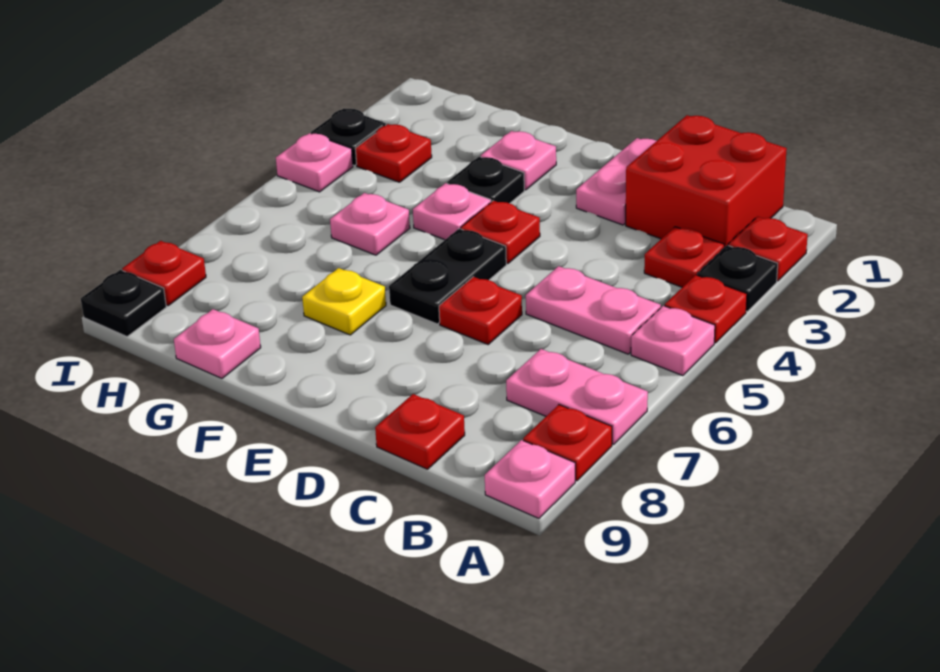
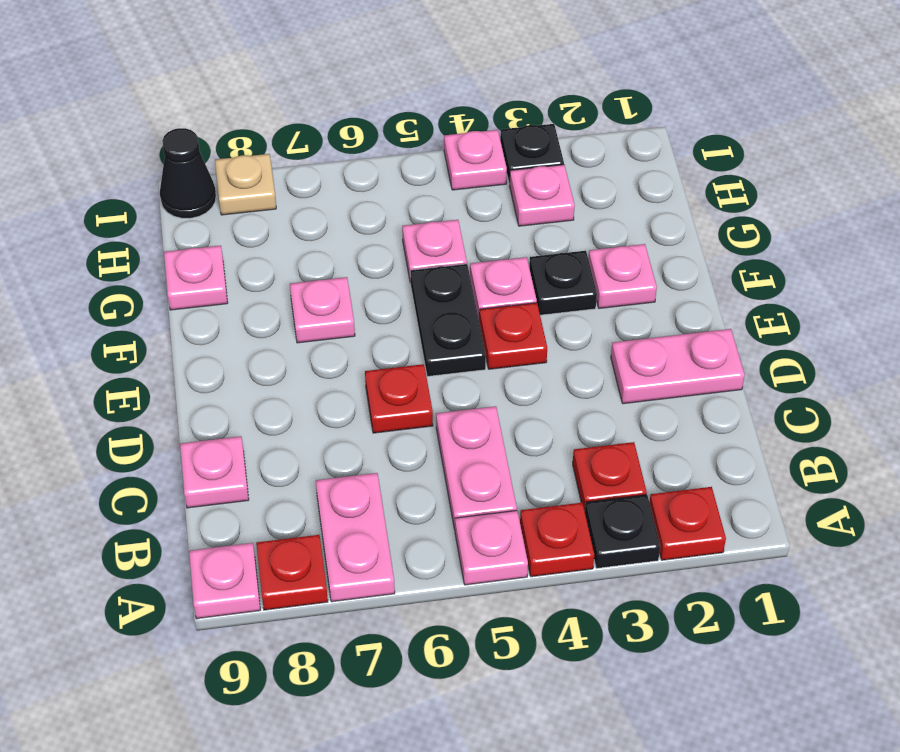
red brick B1:C2 level 1 -> none
red plate C9 level 1 -> pink plate C9 level 1
black plate E5:E6 level 1 -> black plate E5:F5 level 1
yellow plate F7 level 1 -> pink plate F7 level 1
red plate H3 level 1 -> pink plate H3 level 1
red plate I8 level 1 -> tan plate I8 level 1
black plate I9 level 1 -> black cone I9 level 1

